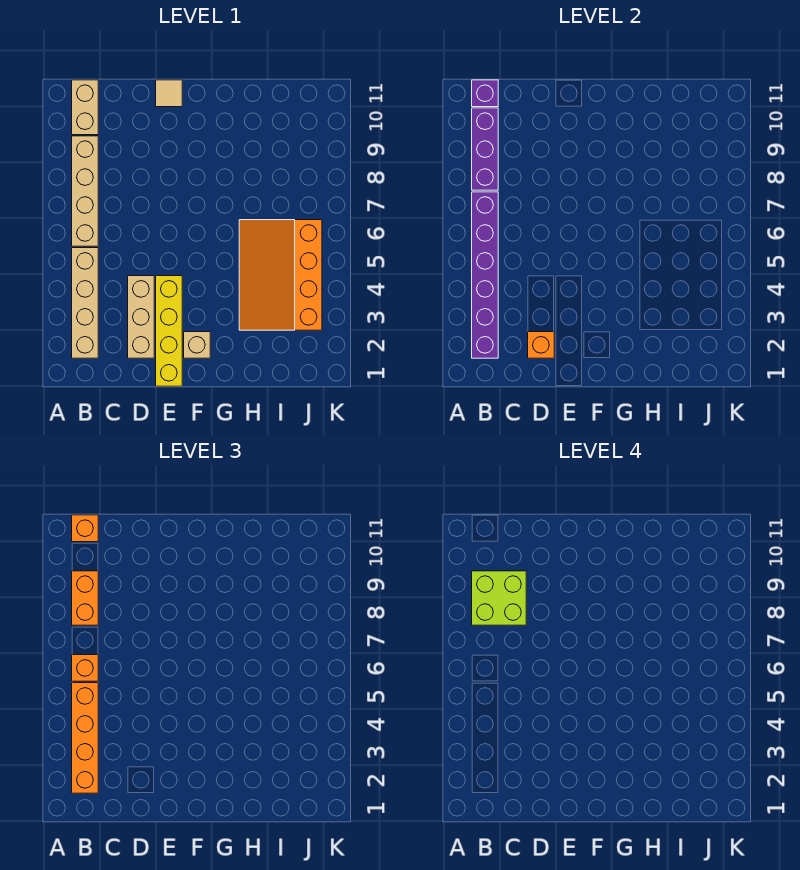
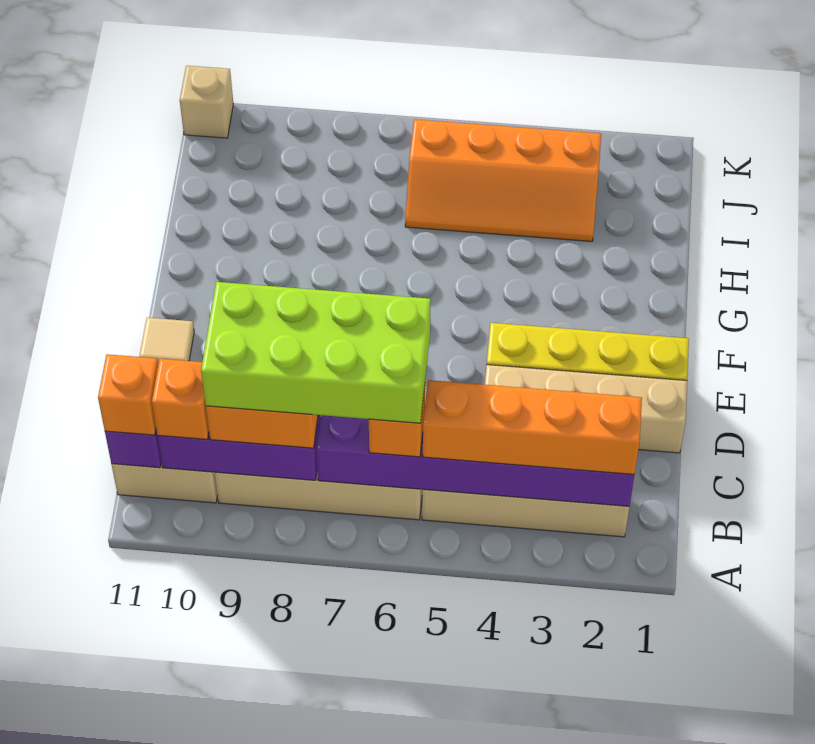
lime brick B8:C9 level 4 -> lime brick B6:C9 level 4
tan brick D2:D4 level 1 -> tan brick D1:D4 level 1
orange brick D2 level 2 -> orange brick B10 level 3
tan brick F2 level 1 -> tan brick K11 level 1
orange slope H3:J6 level 1 top J -> orange slope I3:J6 level 1 top J

